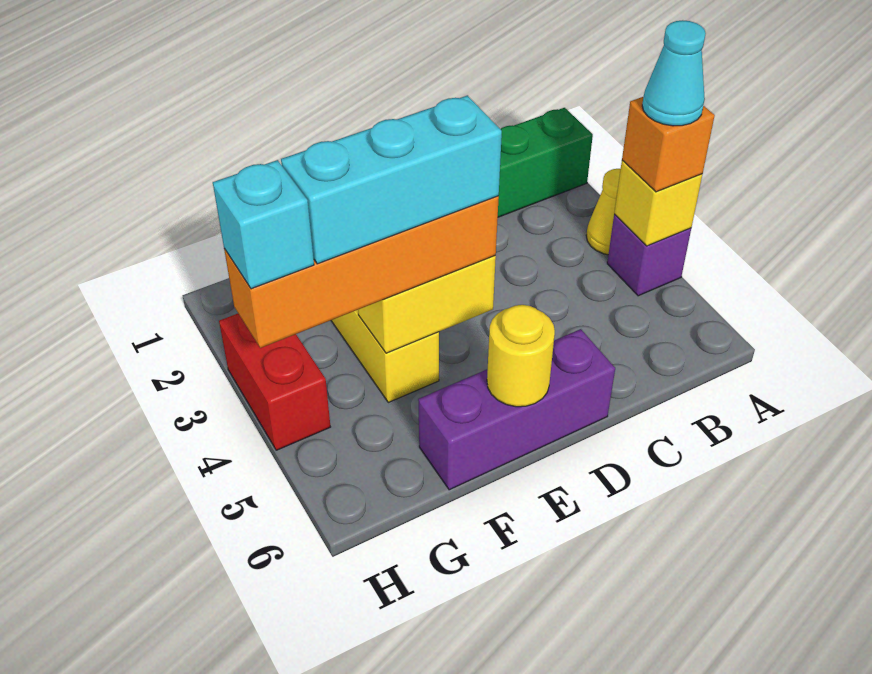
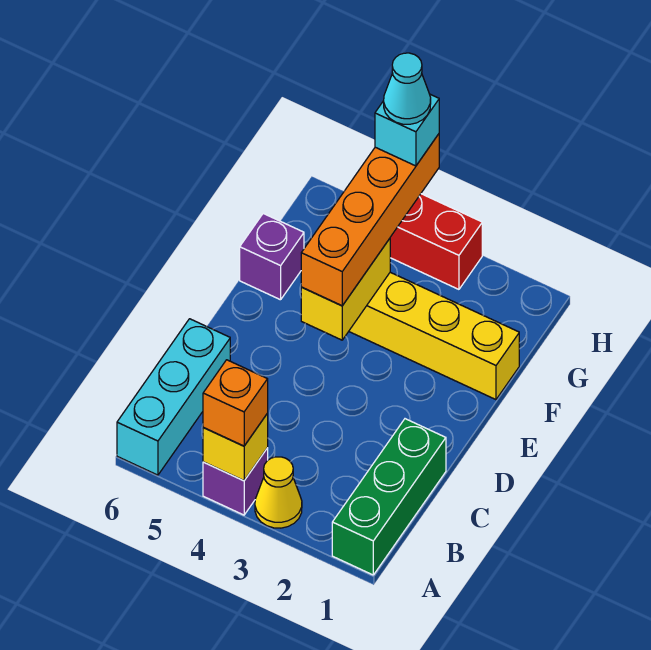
cyan cone A4 level 4 -> cyan cone H4 level 5
purple brick D6:F6 level 1 -> purple brick F6 level 1
cyan brick E4:G4 level 4 -> cyan brick A6:C6 level 1
yellow round brick E6 level 2 -> none

